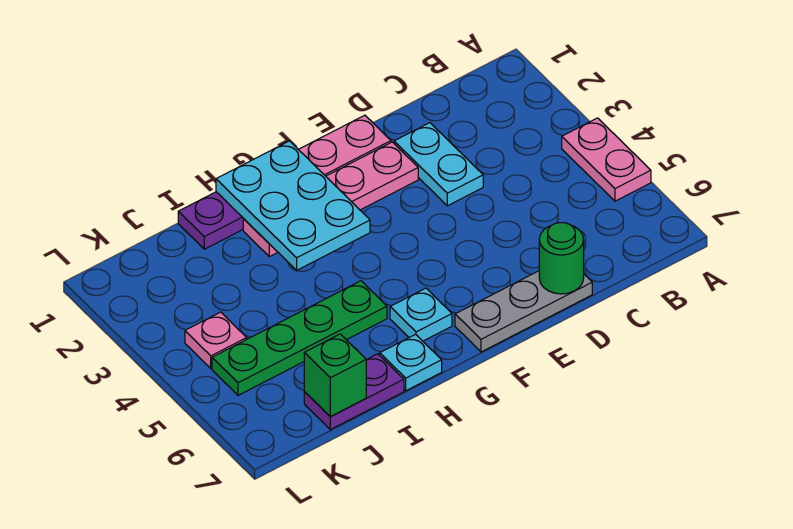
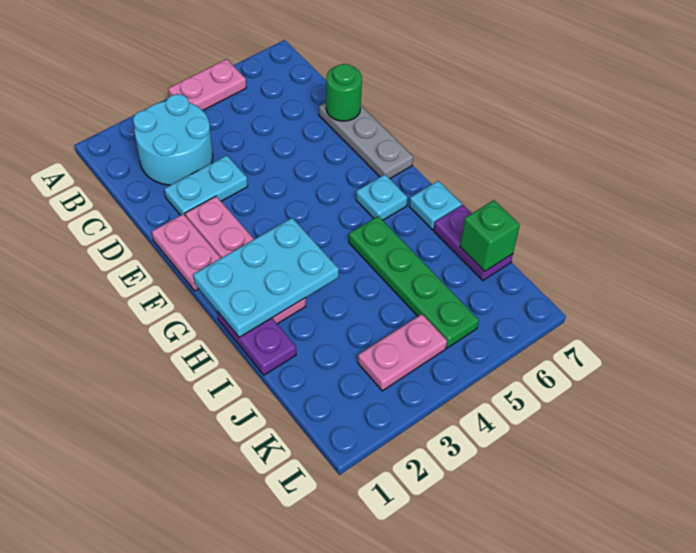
none -> cyan round brick B2:C3 level 1
pink plate K4 level 1 -> pink plate K3:K4 level 1

